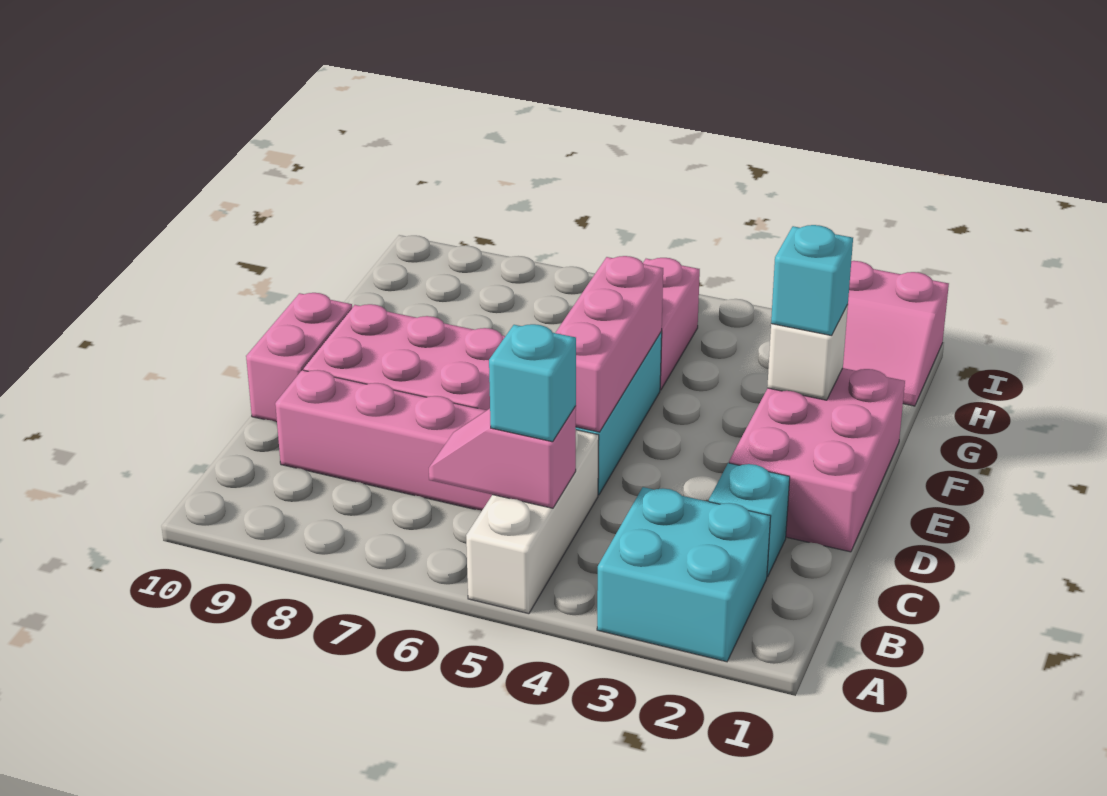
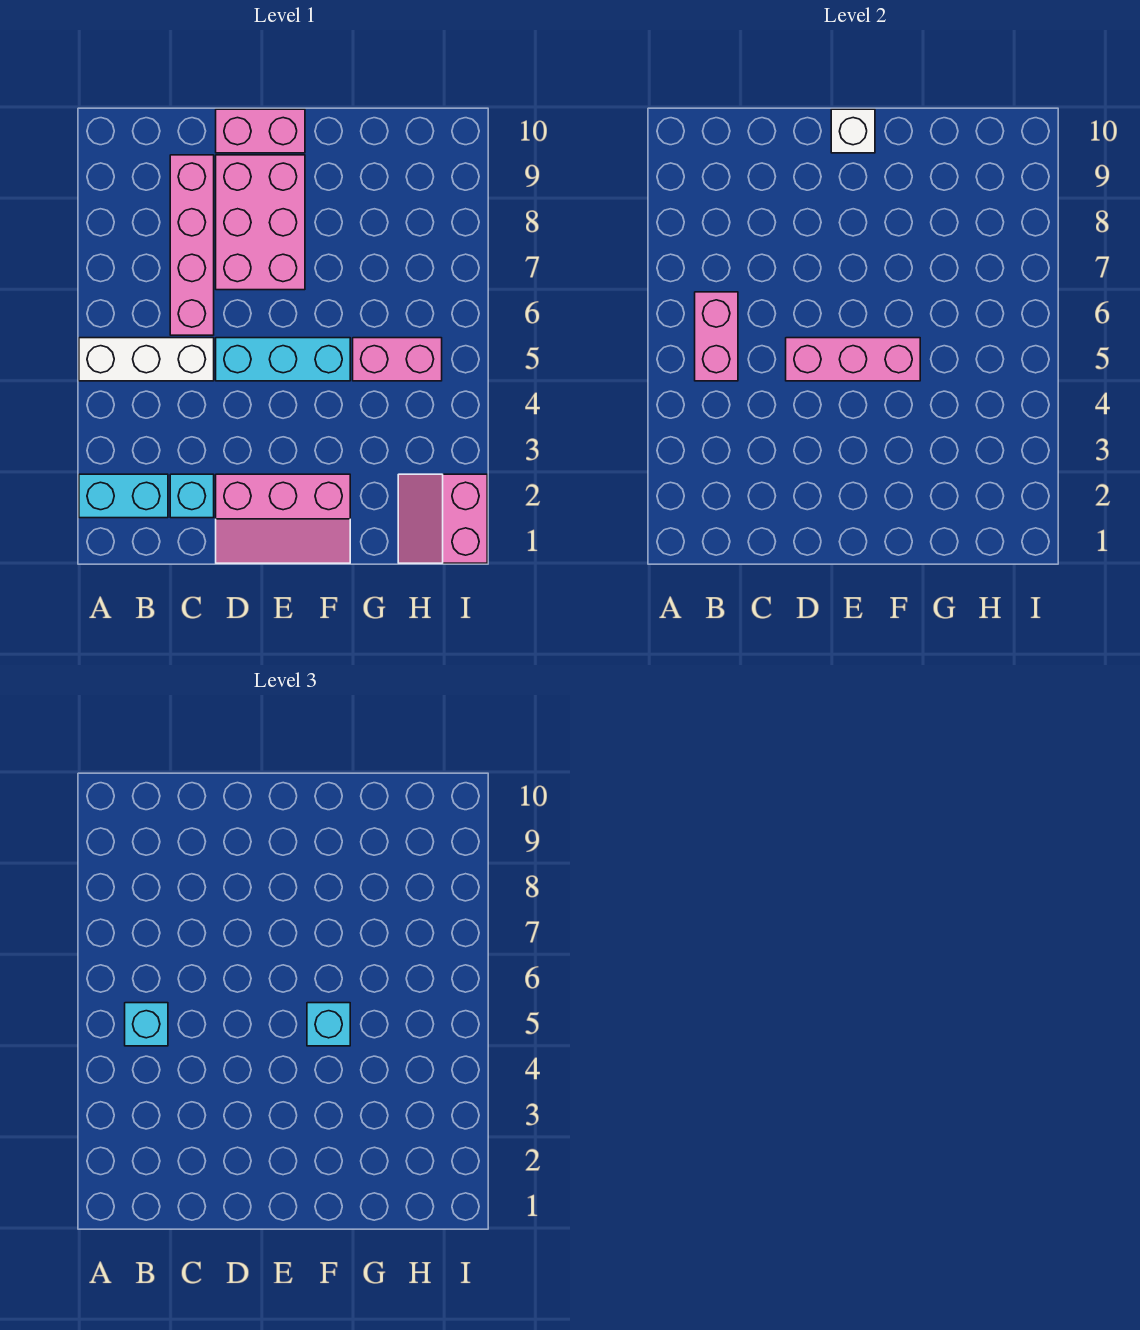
cyan brick A2:B3 level 1 -> cyan brick A2:B2 level 1
pink slope B5:B6 level 2 top 5 -> pink brick B5:B6 level 2
pink brick D1:F2 level 1 -> pink slope D1:F2 level 1 top 2
white brick F2 level 2 -> white brick E10 level 2
cyan brick F2 level 3 -> cyan brick F5 level 3

